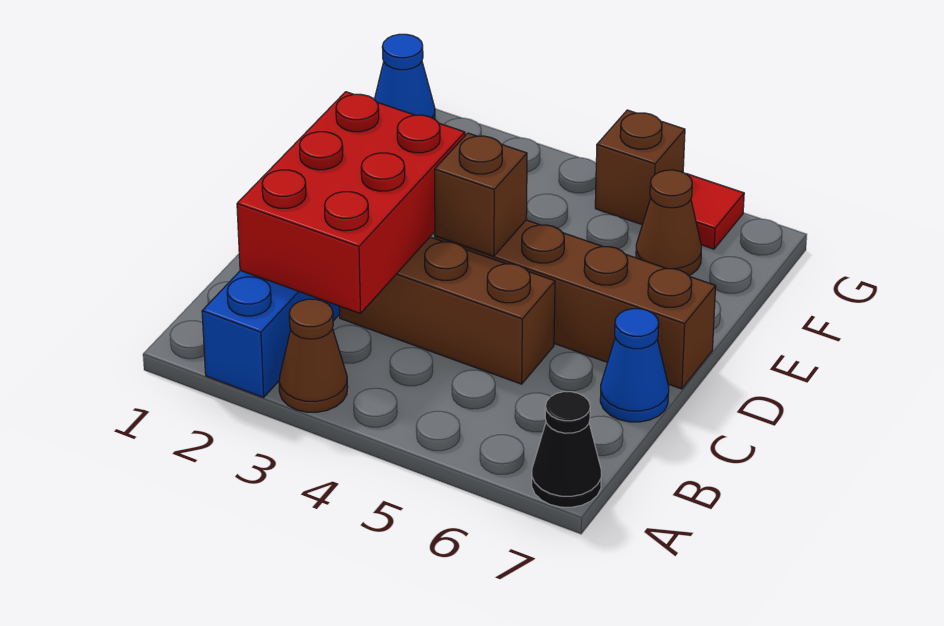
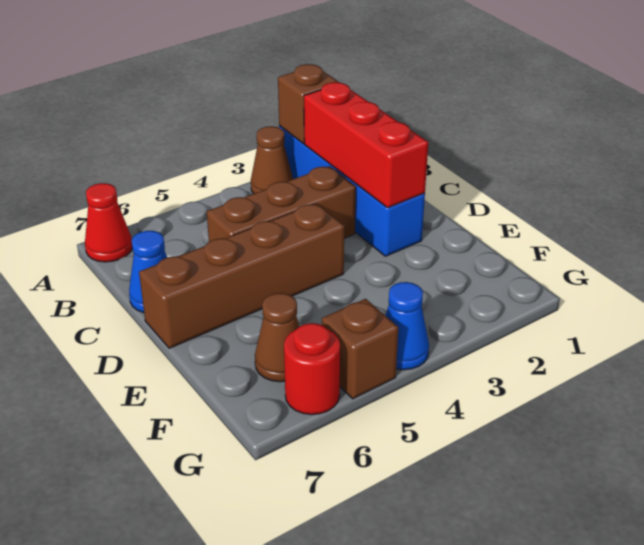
black cone A7 level 1 -> red cone A7 level 1
red brick B2:D3 level 2 -> red brick B2:D2 level 2
brown brick D4 level 2 -> brown brick A2 level 2
blue cone G1 level 1 -> blue cone G4 level 1
red tile G6 level 1 -> red round brick G6 level 1

